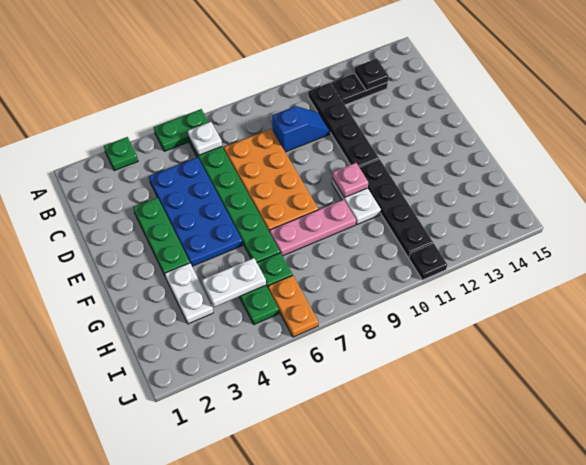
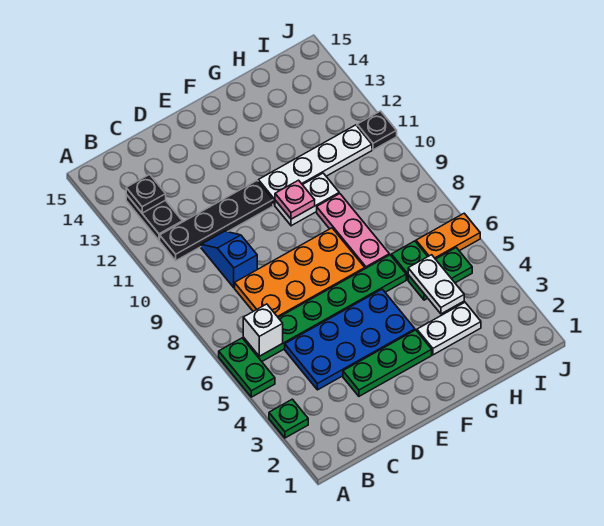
white plate B6 level 2 -> white brick B6 level 2
black plate F11:I11 level 1 -> white plate F11:I11 level 1

